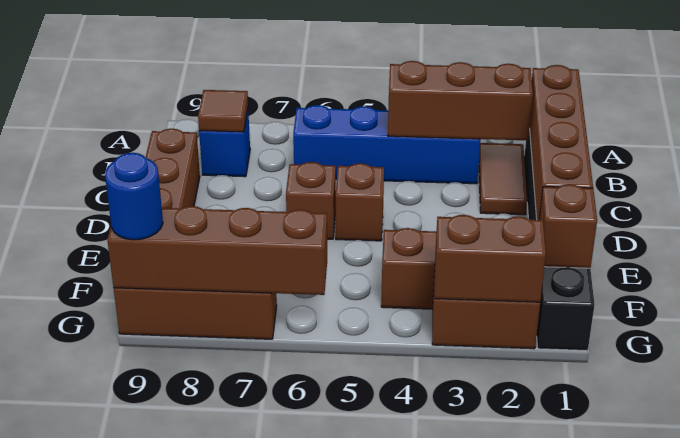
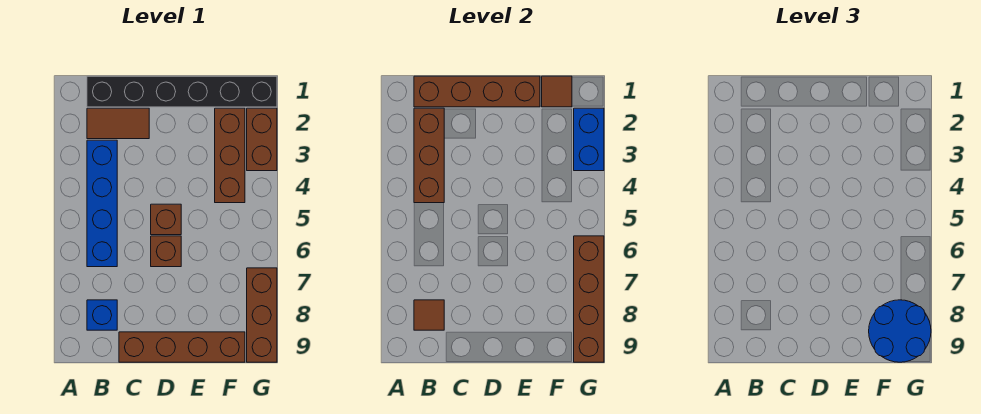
brown brick F1 level 2 -> brown tile F1 level 2
brown brick G2:G3 level 2 -> blue brick G2:G3 level 2
blue round brick G9 level 3 -> blue round brick F8:G9 level 3

